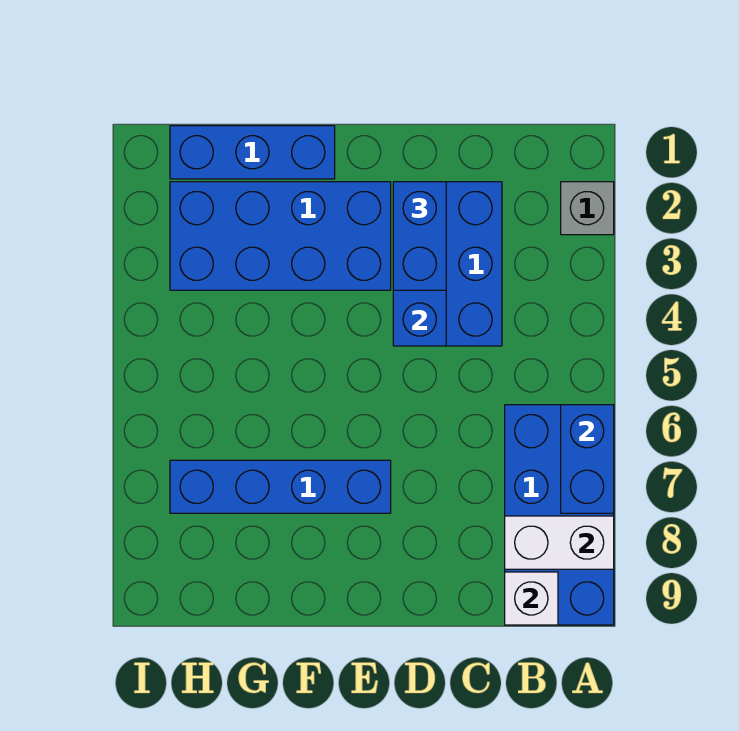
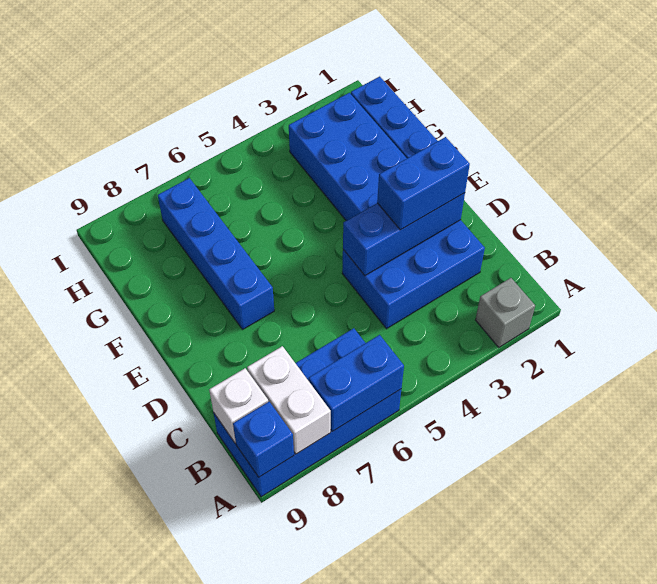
none -> blue brick A9 level 2

